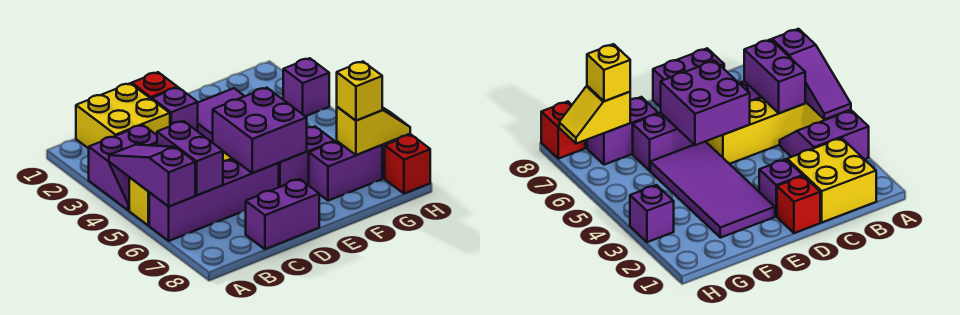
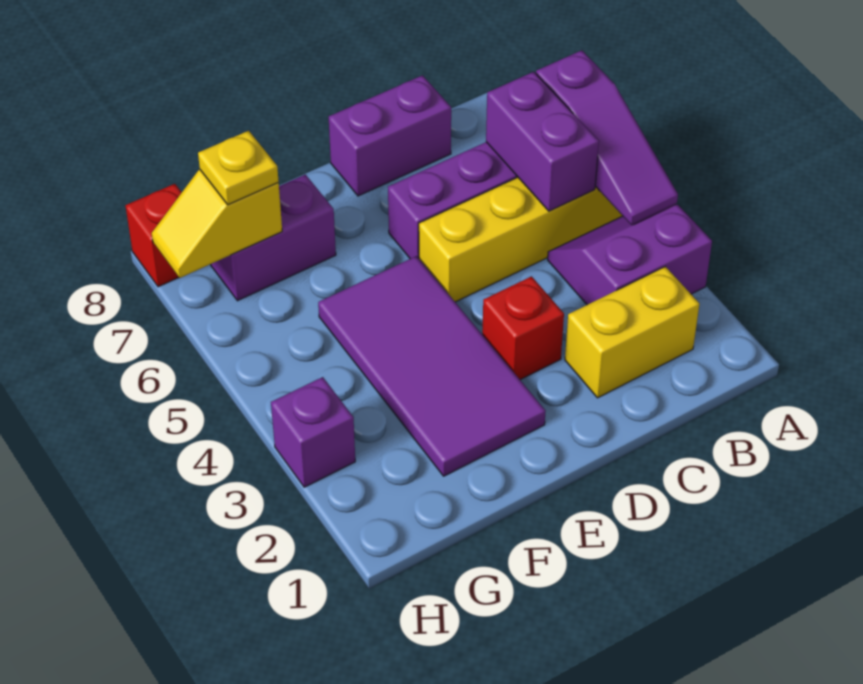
yellow brick B1:C2 level 1 -> yellow brick B2:C2 level 1
red brick D1 level 1 -> red brick D3 level 1
purple brick D2 level 1 -> none
purple brick D5:E6 level 2 -> none
purple brick E6:F6 level 1 -> none
yellow brick G7 level 3 -> yellow plate G7 level 3

